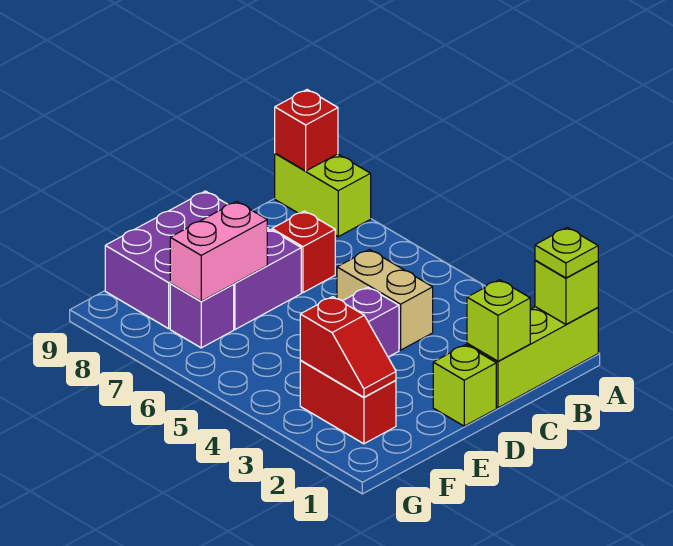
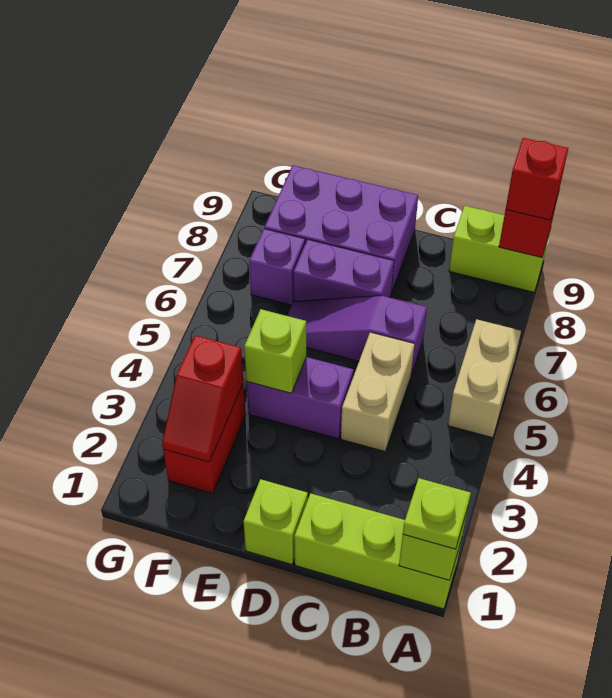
none -> tan brick A5:A6 level 1
lime brick A8:A9 level 1 -> lime brick A9:B9 level 1
lime brick C1 level 2 -> lime brick E4 level 2
none -> purple slope C6:E6 level 1 top C
red brick C7 level 1 -> red brick A9 level 3
pink brick E7:F7 level 2 -> none

